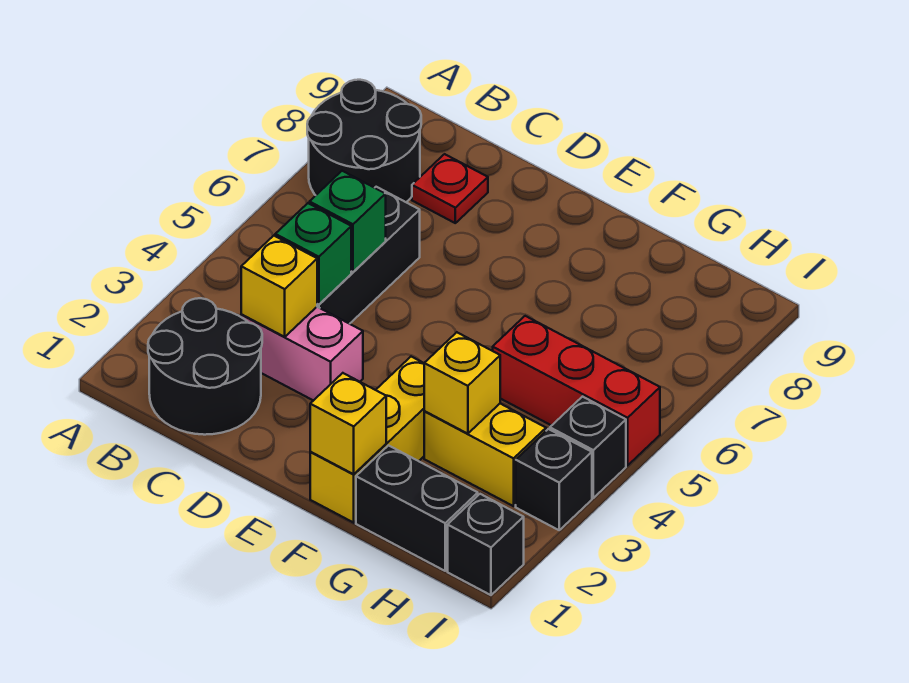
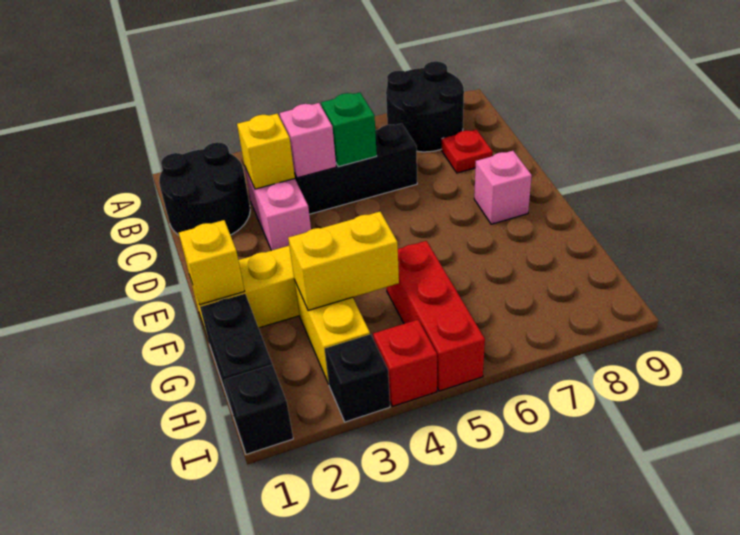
green brick C4 level 2 -> pink brick C4 level 2
none -> pink brick E8 level 1
yellow brick G3 level 2 -> yellow brick G3:G4 level 2
black brick I4 level 1 -> red brick I4 level 1

